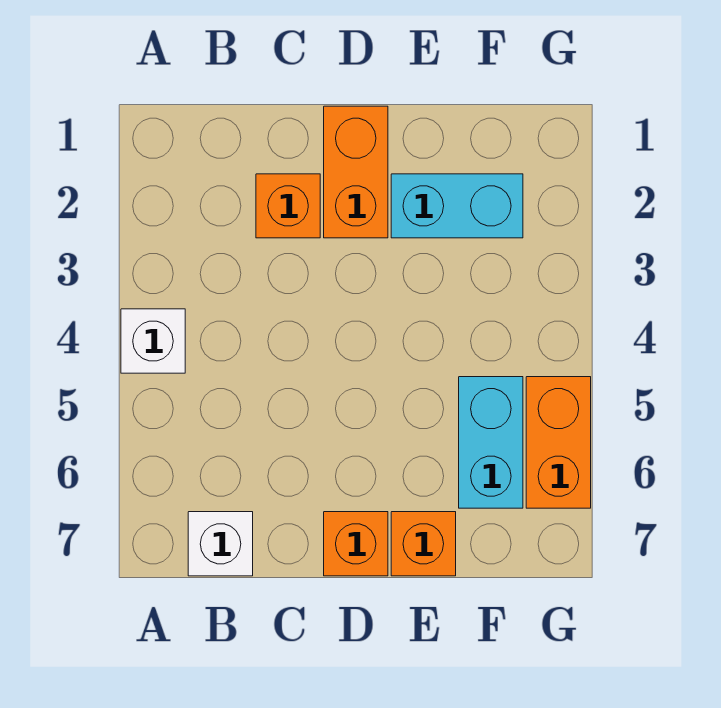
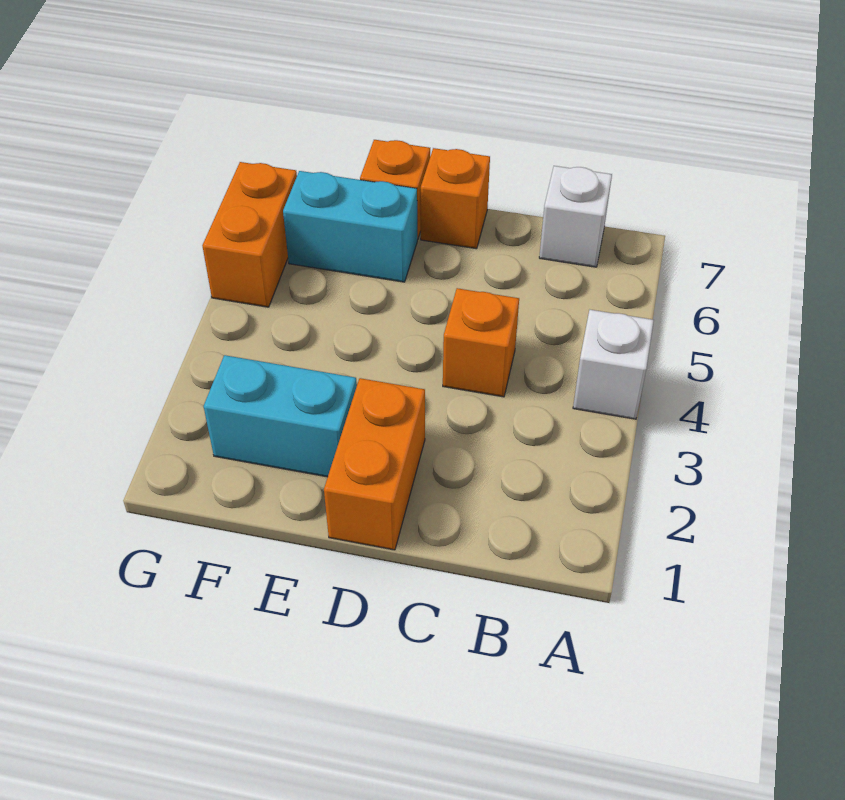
orange brick C2 level 1 -> orange brick C4 level 1
cyan brick F5:F6 level 1 -> cyan brick E6:F6 level 1

